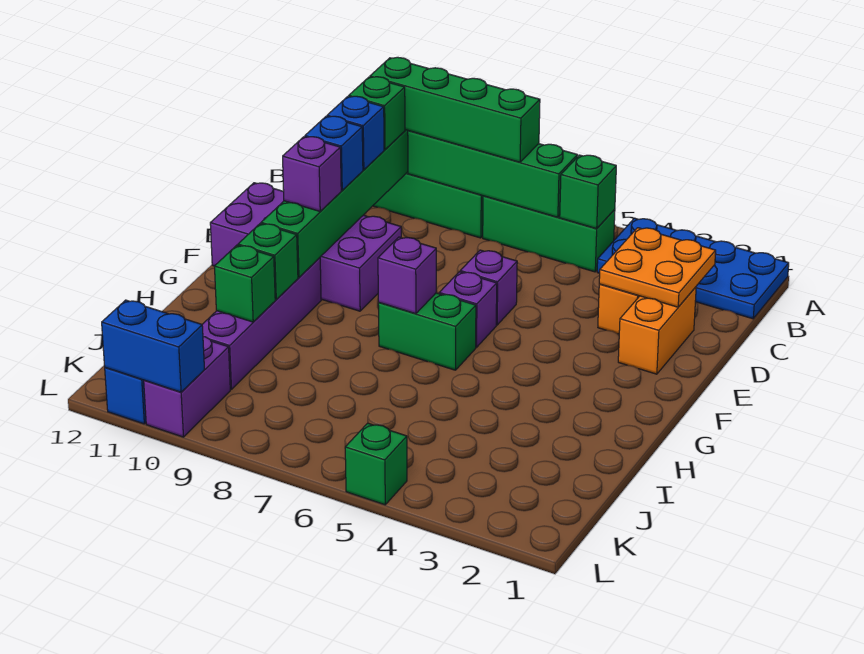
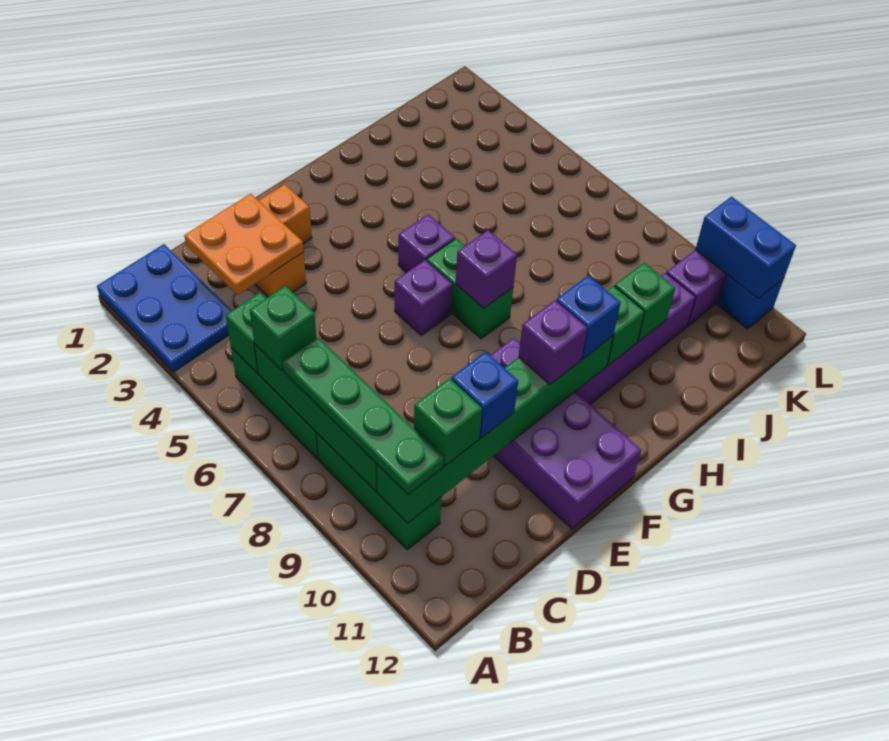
blue plate A1:B4 level 1 -> blue plate A1:B3 level 1
green brick B7:B10 level 3 -> green plate B7:B10 level 3
purple brick E6 level 1 -> purple brick G5 level 1
blue brick E10 level 3 -> blue brick G10 level 3
green brick L5 level 1 -> green brick B6 level 3

